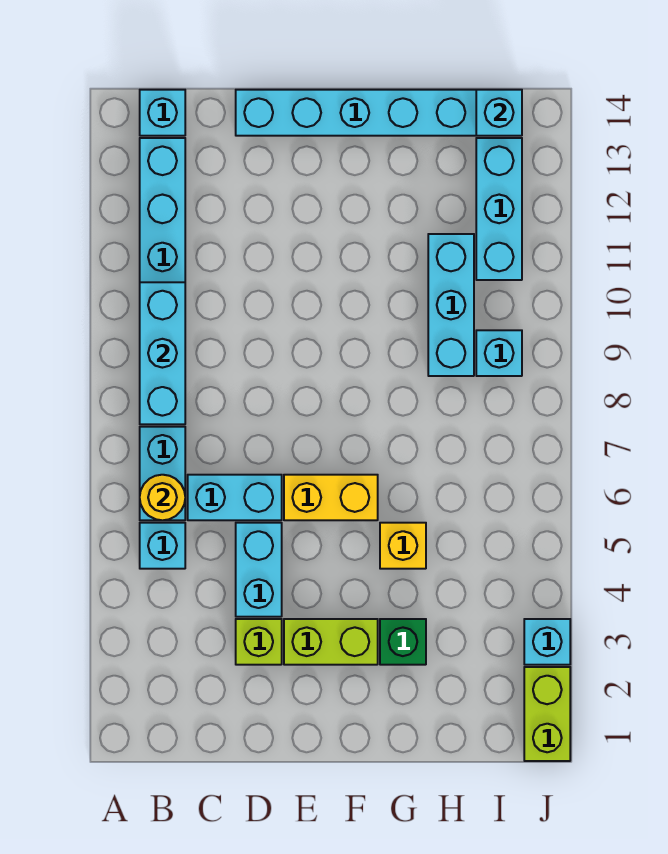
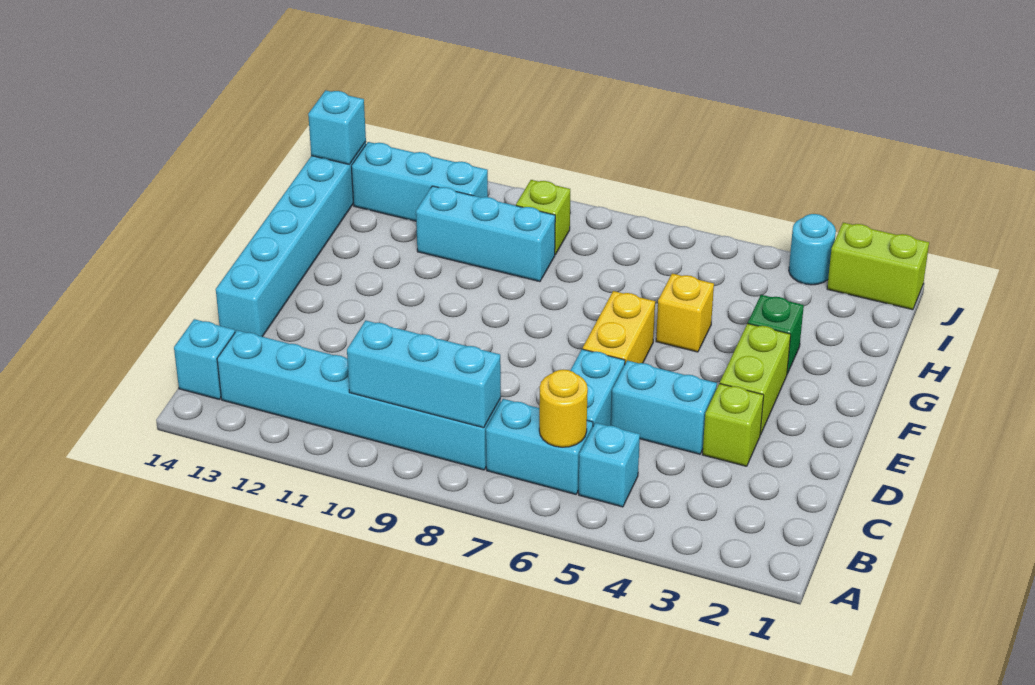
cyan brick I9 level 1 -> lime brick I9 level 1
cyan brick J3 level 1 -> cyan round brick J3 level 1

